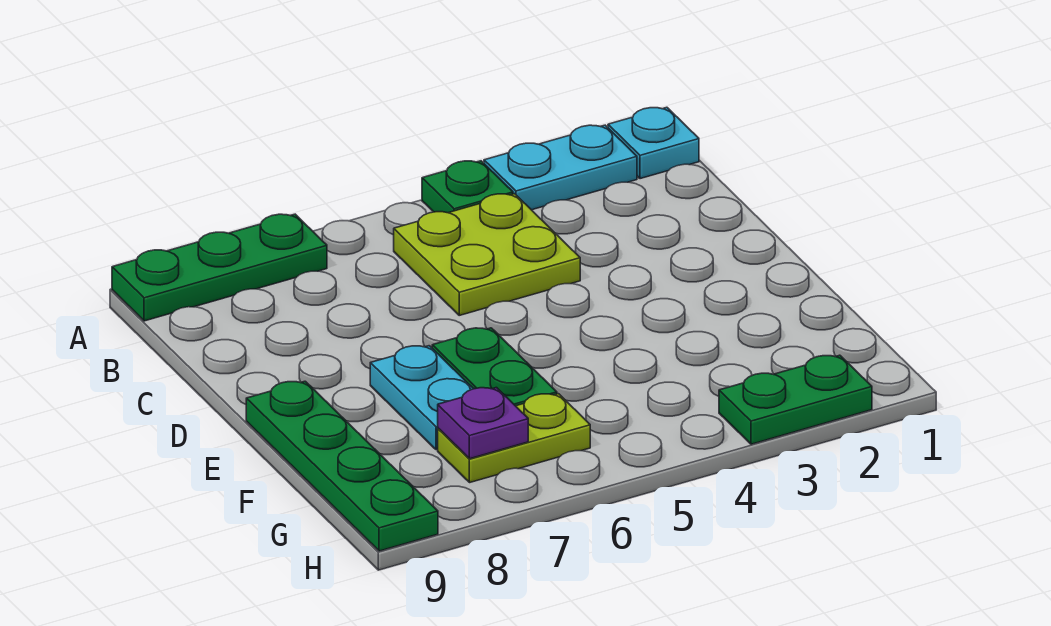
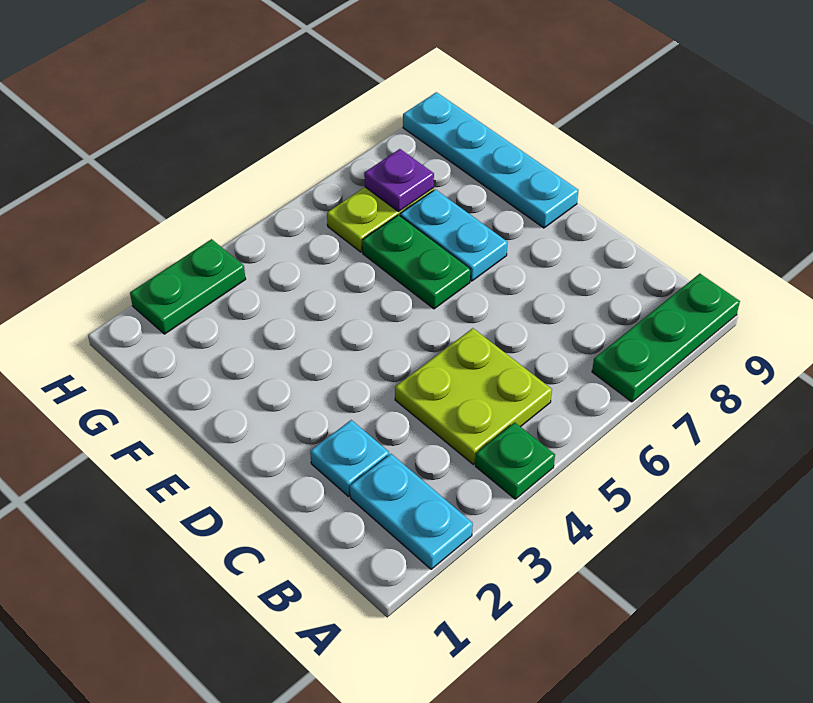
cyan plate A1 level 1 -> cyan plate C2 level 1
cyan plate A2:A3 level 1 -> cyan plate A2:B2 level 1
green plate E9:H9 level 1 -> cyan plate E9:H9 level 1

